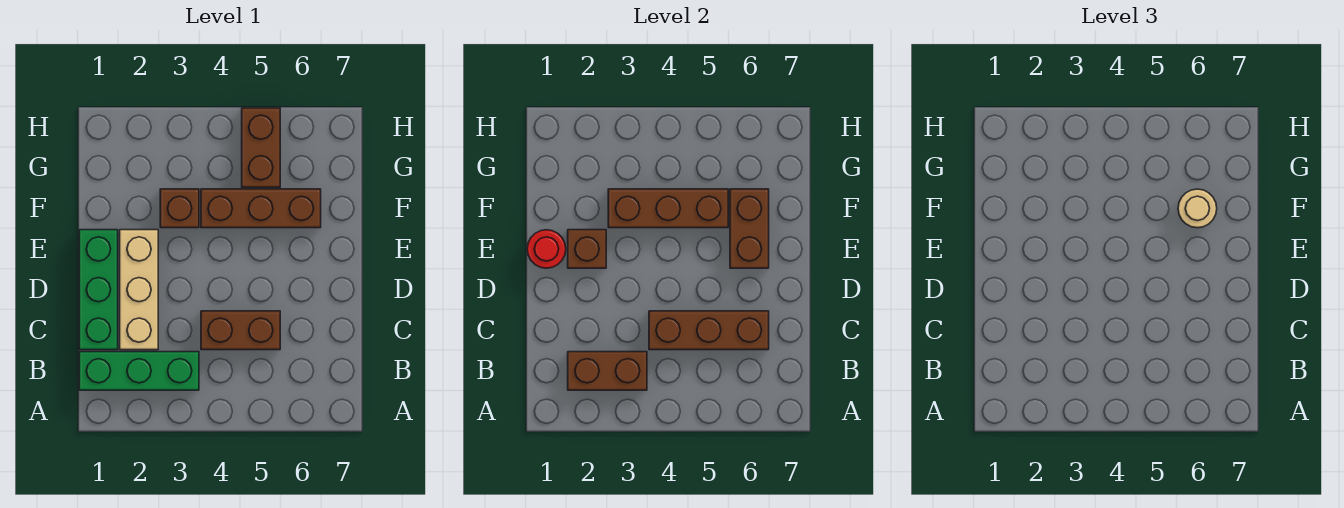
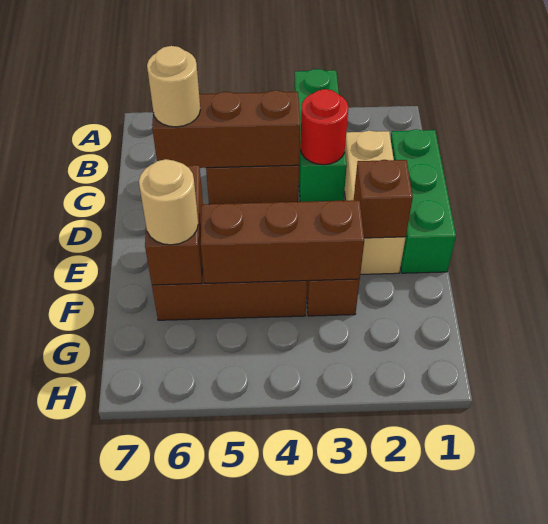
green brick B1:B3 level 1 -> green brick A3:C3 level 1
brown brick B2:B3 level 2 -> none
none -> tan round brick C6 level 3
red round brick E1 level 2 -> red round brick C3 level 2
brown brick G5:H5 level 1 -> none

